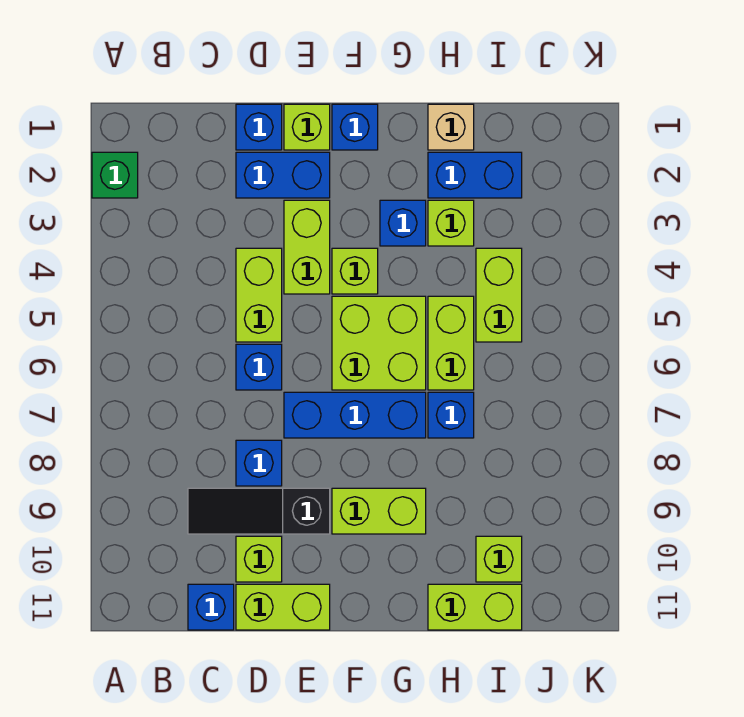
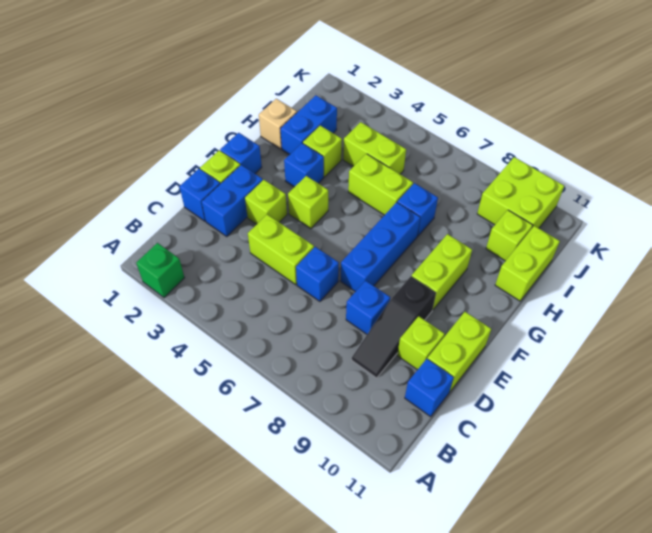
lime brick E3:E4 level 1 -> lime brick E3 level 1
lime brick F5:G6 level 1 -> lime brick J9:K10 level 1

